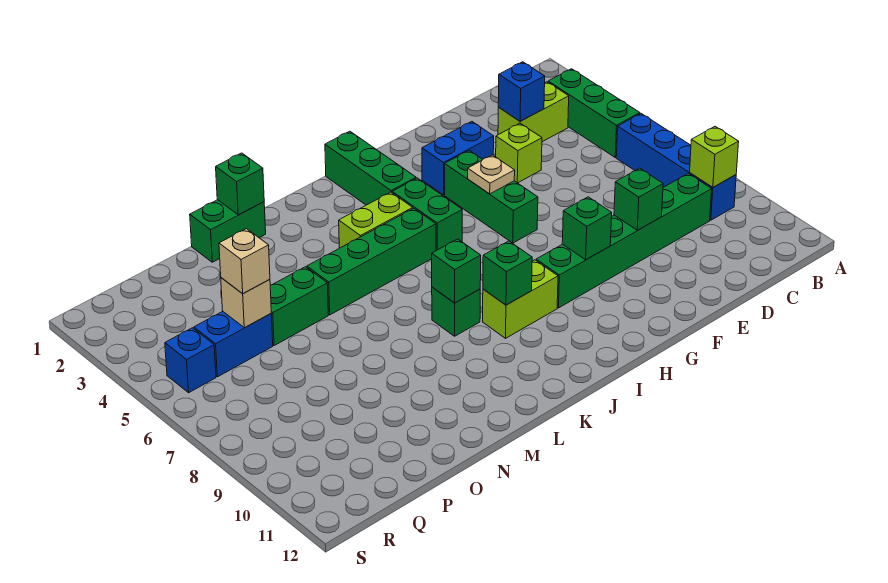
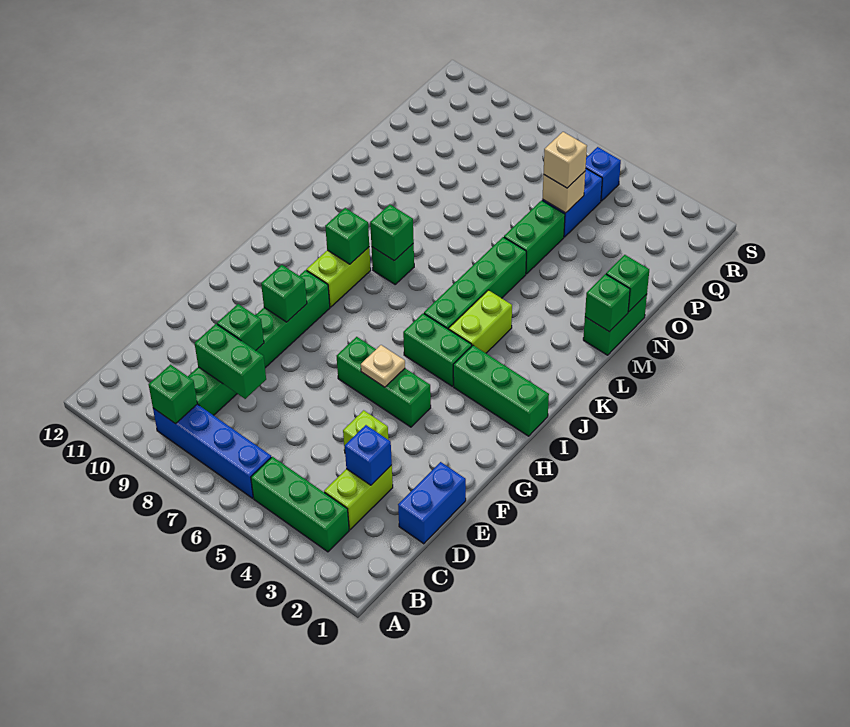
lime brick B9 level 2 -> green brick B9 level 2
none -> green brick D8:D9 level 2
blue brick F3:G3 level 1 -> blue brick D1:E1 level 1
none -> green brick N1 level 2

